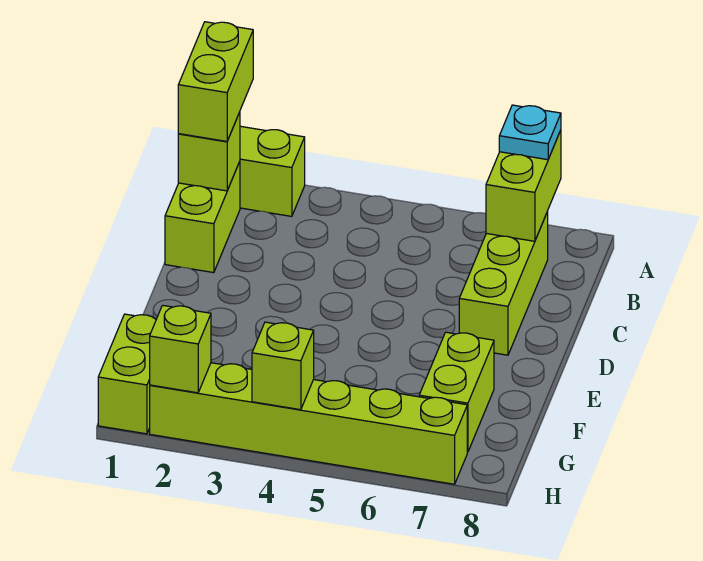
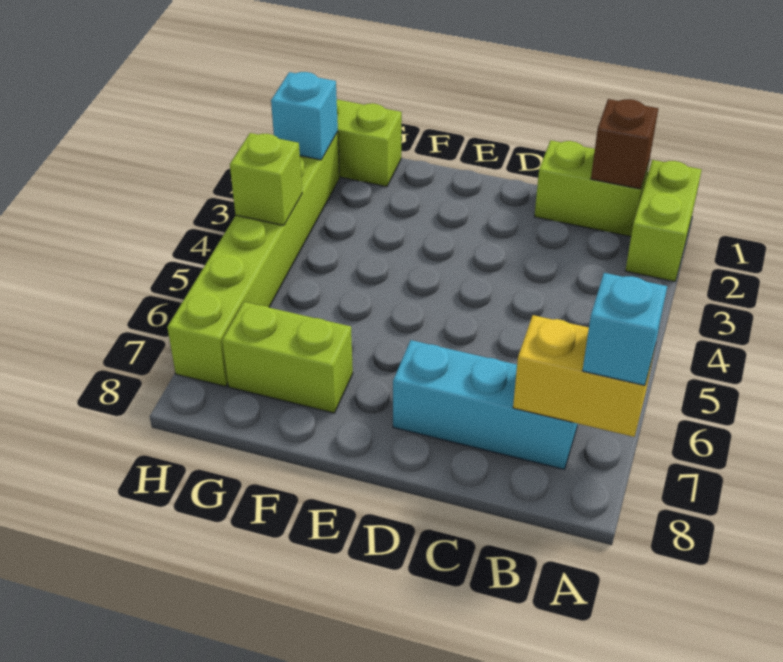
lime brick A1:B1 level 3 -> none
lime brick A7:B7 level 2 -> yellow brick A7:B7 level 2
cyan plate A7 level 3 -> cyan brick A7 level 3
lime brick B1 level 2 -> brown brick B1 level 2
lime brick B7:D7 level 1 -> cyan brick B7:D7 level 1
lime brick H2 level 2 -> cyan brick H2 level 2

